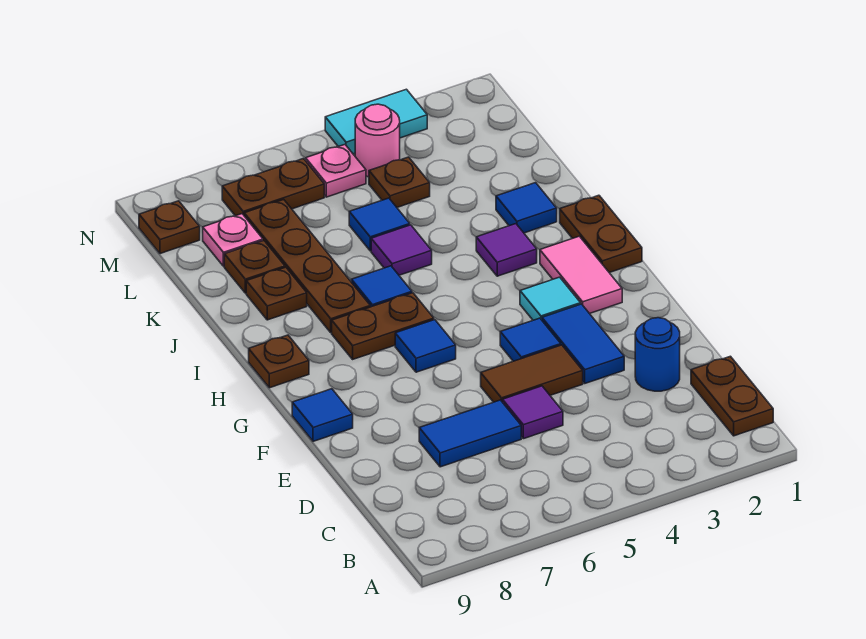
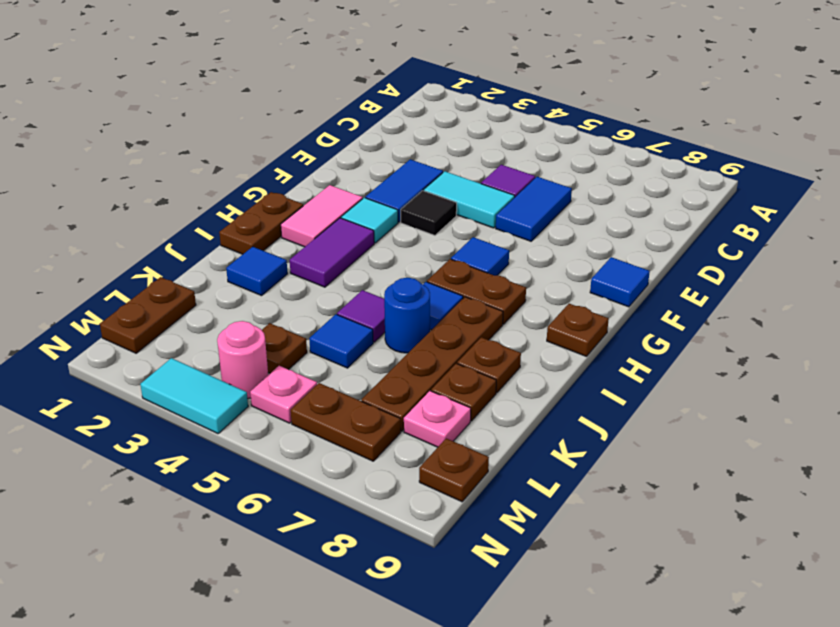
brown plate B1:C1 level 1 -> brown plate L1:M1 level 1
blue round brick D2 level 1 -> blue round brick J6 level 1
blue tile D6:D7 level 1 -> blue tile D6:E6 level 1
brown tile E4:E5 level 1 -> cyan tile E4:E5 level 1
blue tile F4 level 1 -> black tile F4 level 1
purple tile I3 level 1 -> purple tile H3:I3 level 1

